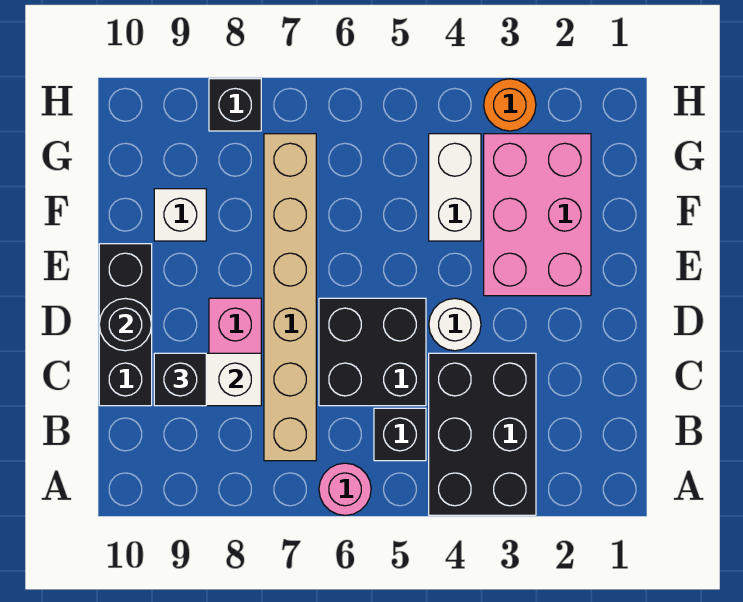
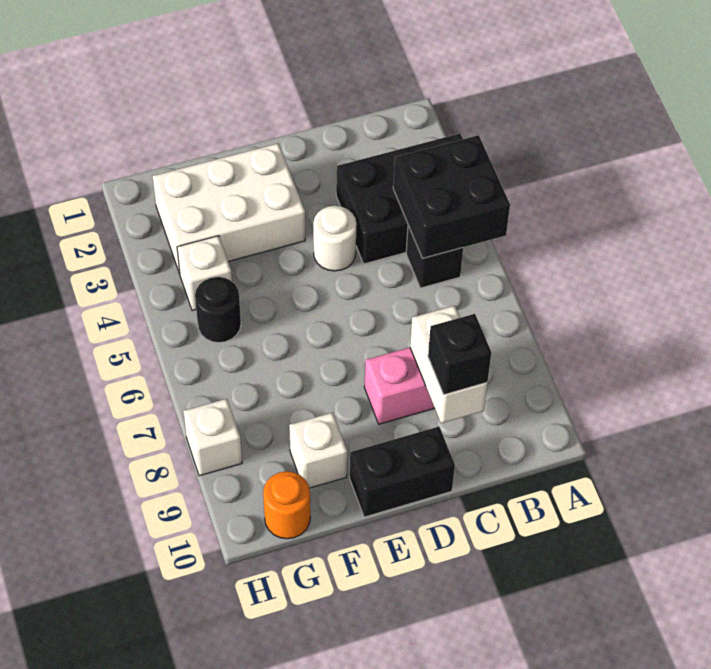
pink round brick A6 level 1 -> none
tan brick B7:G7 level 1 -> none
black brick C5:D6 level 1 -> black brick A4:B5 level 2
black brick C10:E10 level 1 -> black brick D10:E10 level 1
black round brick D10 level 2 -> black round brick G5 level 1
pink brick E2:G3 level 1 -> white brick E2:G3 level 1
white brick F4:G4 level 1 -> white brick G4 level 1
orange round brick H3 level 1 -> orange round brick G10 level 1
black brick H8 level 1 -> white brick H8 level 1

